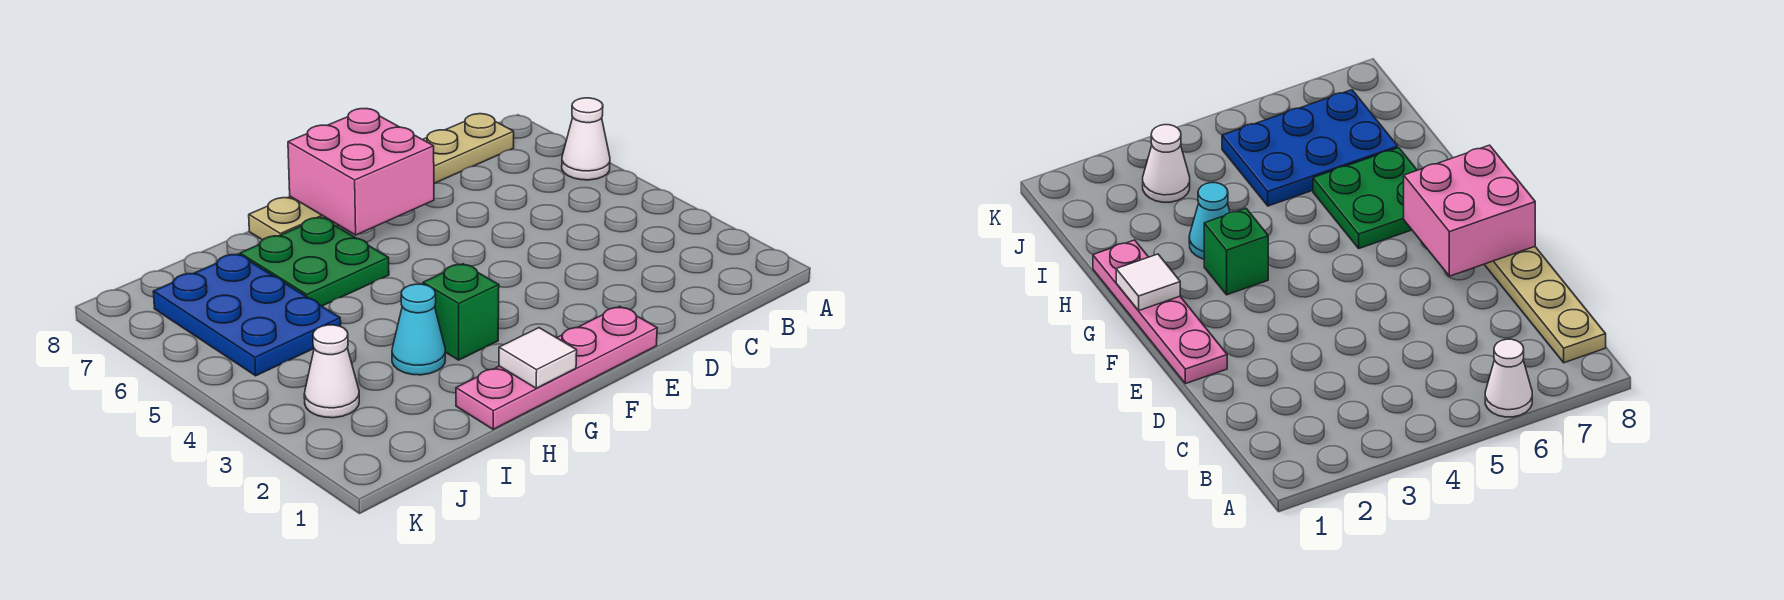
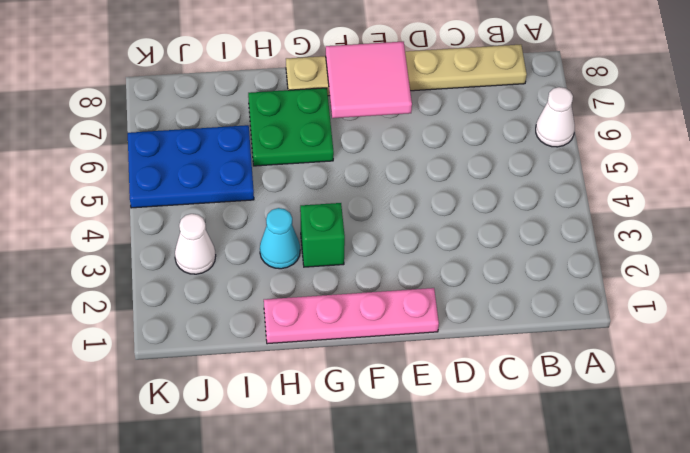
pink brick E7:F8 level 2 -> pink tile E7:F8 level 2
white tile G1 level 2 -> none
blue plate I5:J7 level 1 -> blue plate I5:K6 level 1

